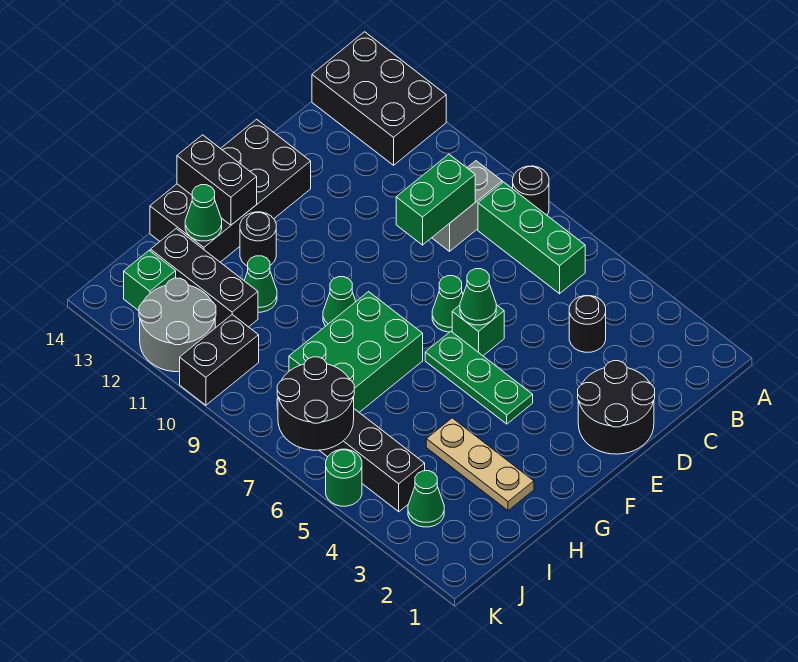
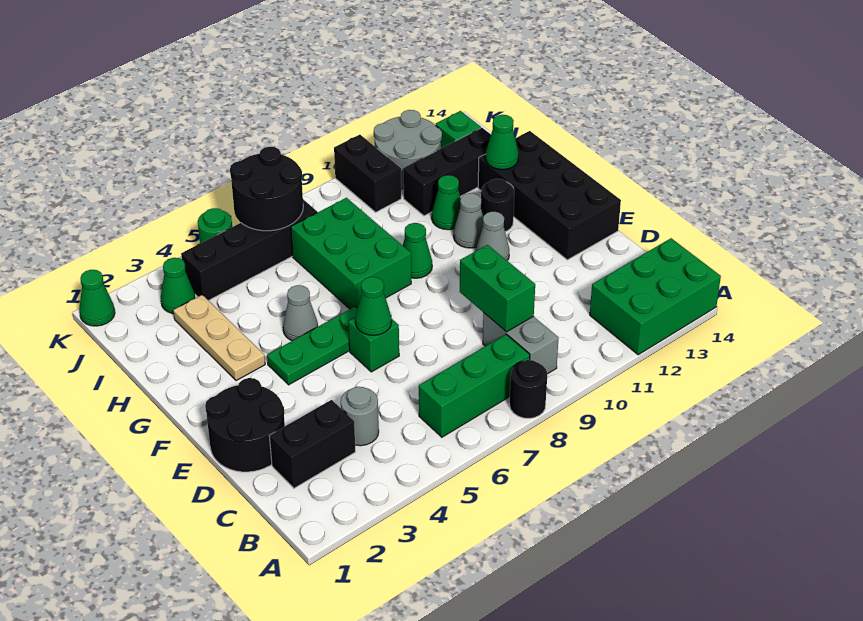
black brick A12:B14 level 1 -> green brick A12:B14 level 1
black round brick C4 level 1 -> grey round brick C4 level 1
green cone E7 level 1 -> green cone K1 level 1
none -> grey cone F11 level 1
none -> grey cone G5 level 1
none -> grey cone G11 level 1
black brick G13:G14 level 2 -> black brick C2:C3 level 1
tan plate H2:H4 level 1 -> tan plate G3:I3 level 1

